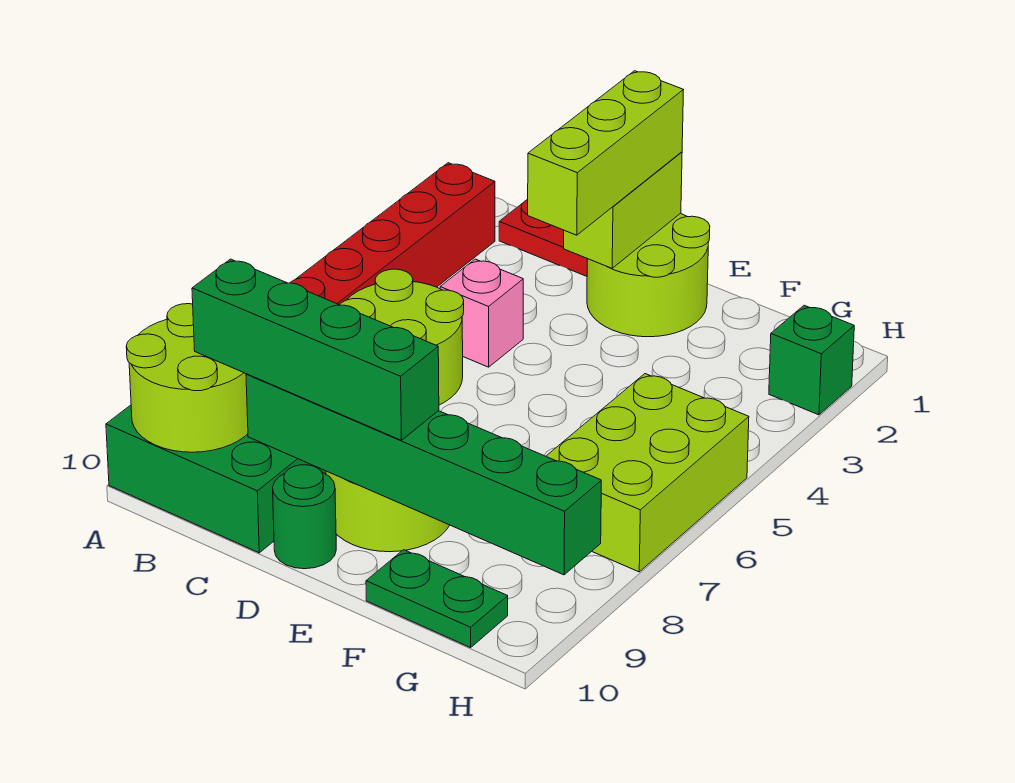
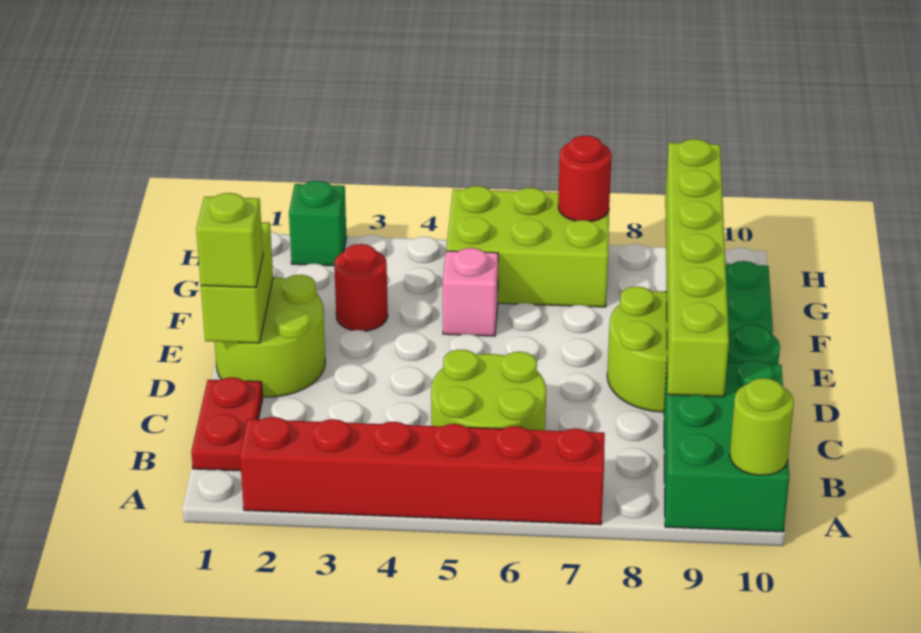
lime round brick A9:B10 level 2 -> lime round brick A10 level 2
green brick B9:E9 level 3 -> none
pink brick C4 level 1 -> pink brick F5 level 1
green brick C9:H9 level 2 -> lime brick C9:H9 level 2
lime brick D1:D2 level 2 -> lime brick D1:E1 level 2
lime brick D1:D3 level 3 -> lime brick D1 level 3
none -> red round brick F3 level 1
none -> red round brick H7 level 2

